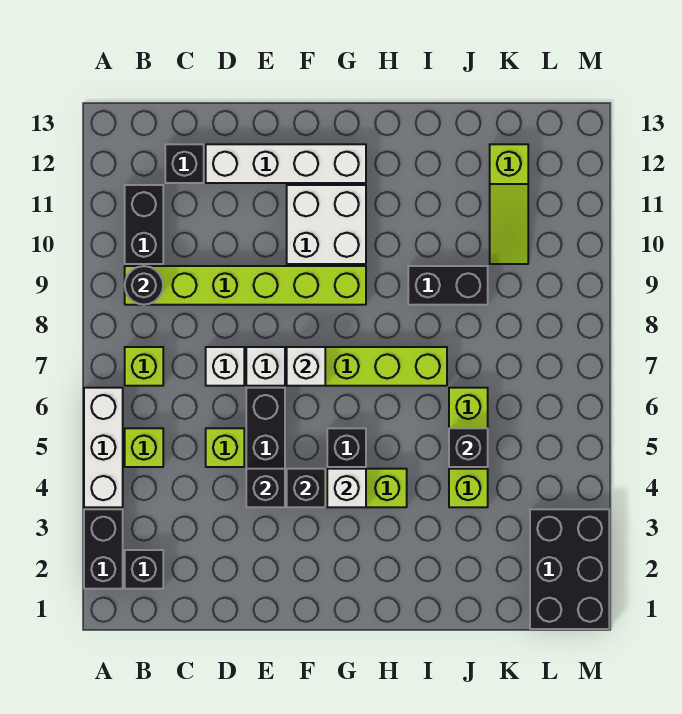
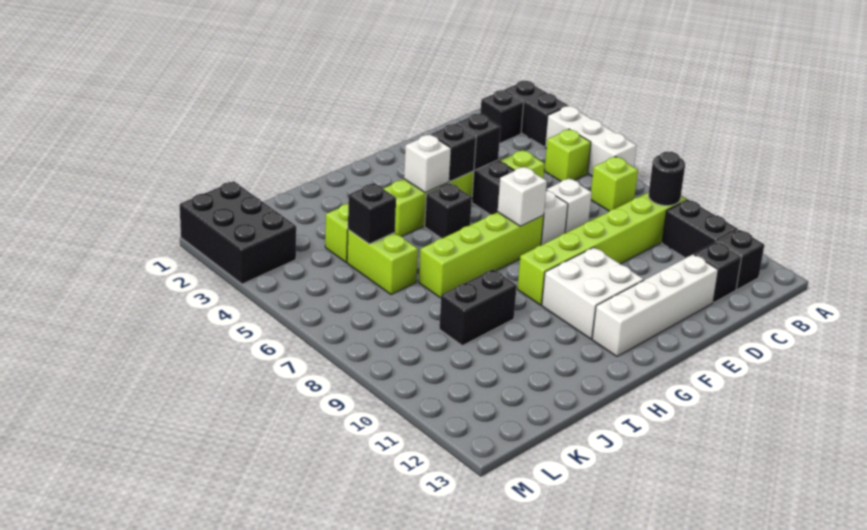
none -> black brick B12 level 1
lime slope K10:K12 level 1 top 12 -> none

